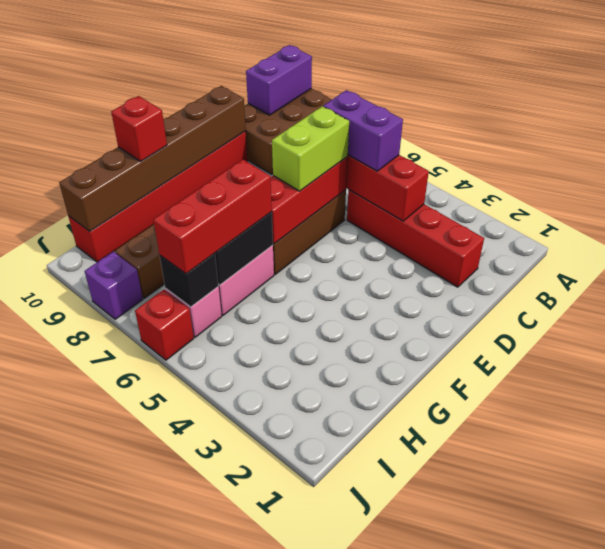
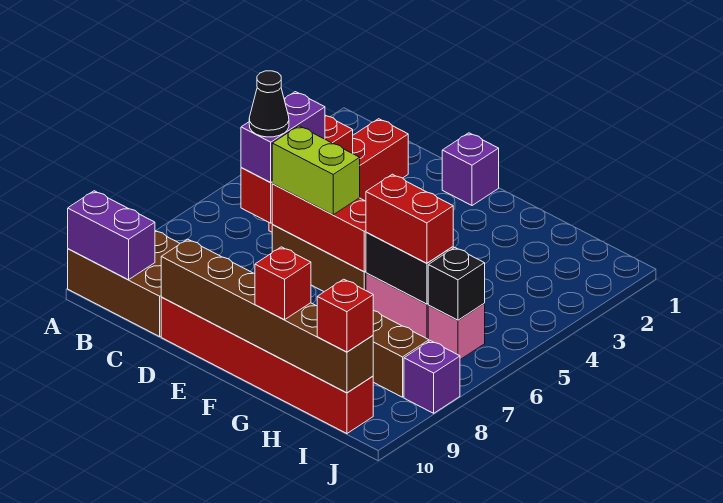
none -> black cone C6 level 4
none -> purple brick E1 level 1
red brick G6:I6 level 3 -> red brick G6:H6 level 3
red brick J6 level 1 -> red brick I10 level 3

